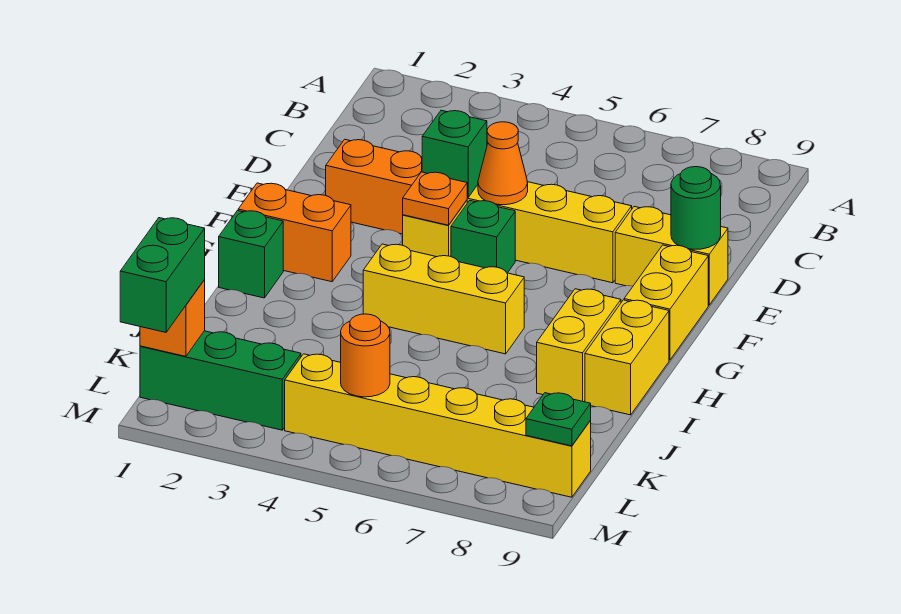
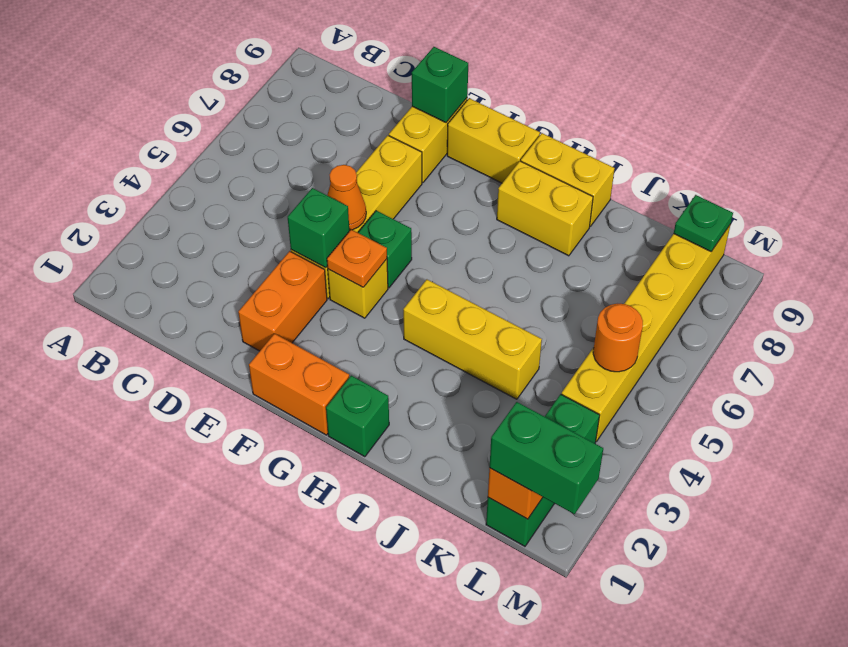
green round brick E9 level 2 -> green brick E9 level 2
orange brick G1:G2 level 1 -> orange brick F1:G1 level 1
yellow brick H4:H6 level 1 -> yellow brick H4:J4 level 1

